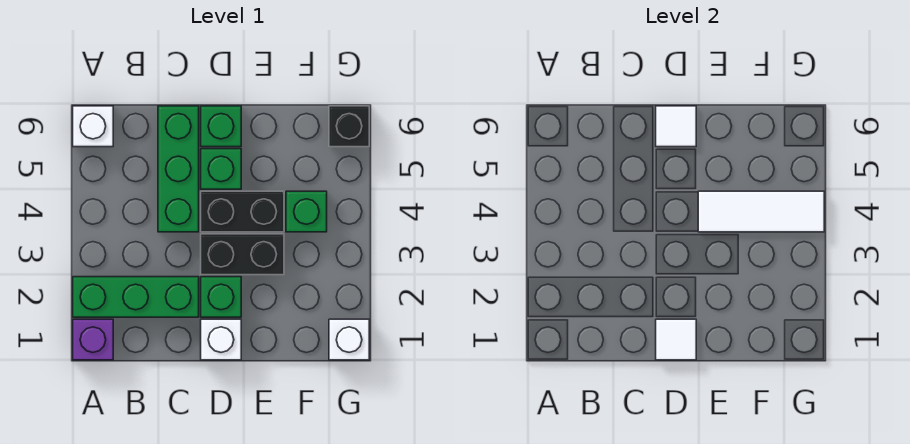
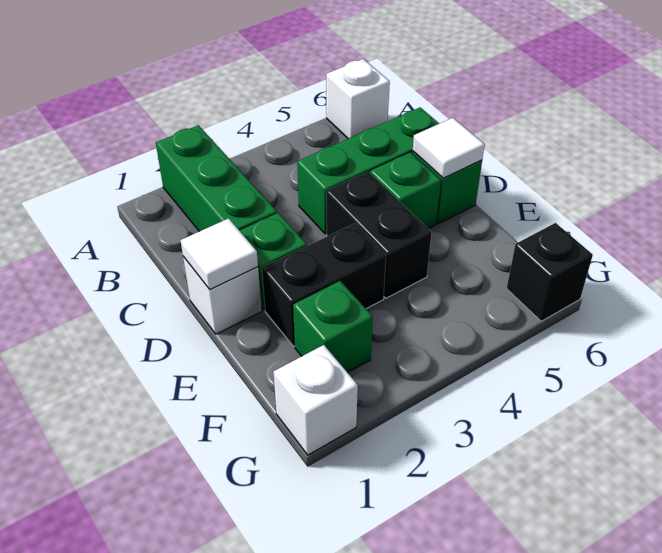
purple brick A1 level 1 -> none
black brick D3:E3 level 1 -> black brick E2:E3 level 1
white tile E4:G4 level 2 -> none
green brick F4 level 1 -> green brick F2 level 1

